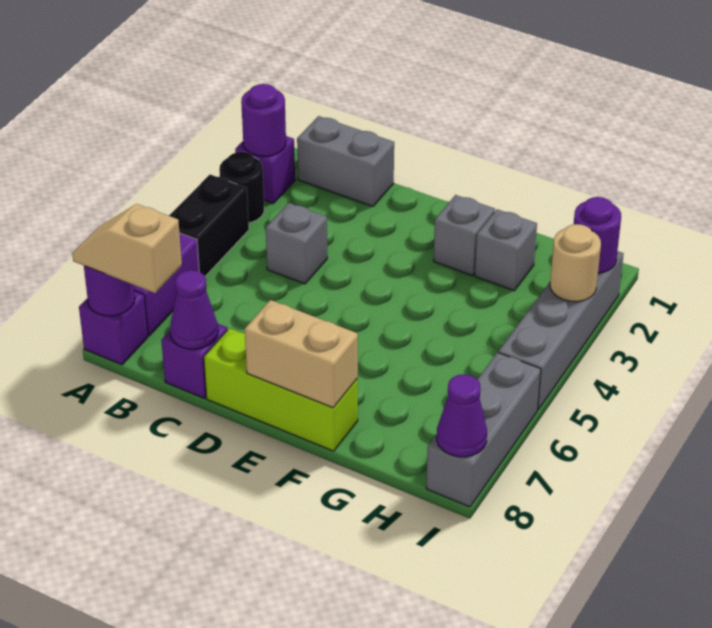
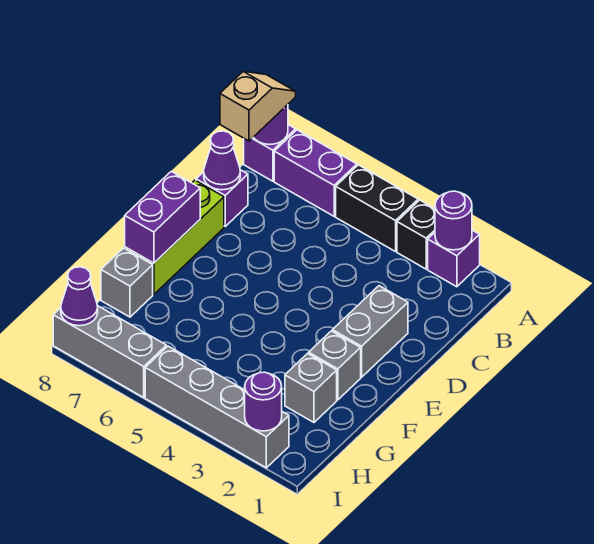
black round brick A3 level 1 -> black brick A3 level 1
grey brick B1:C1 level 1 -> grey brick D2:E2 level 1
grey brick C4 level 1 -> grey brick G8 level 1
tan brick E8:F8 level 2 -> purple brick E8:F8 level 2
tan round brick I3 level 2 -> none

